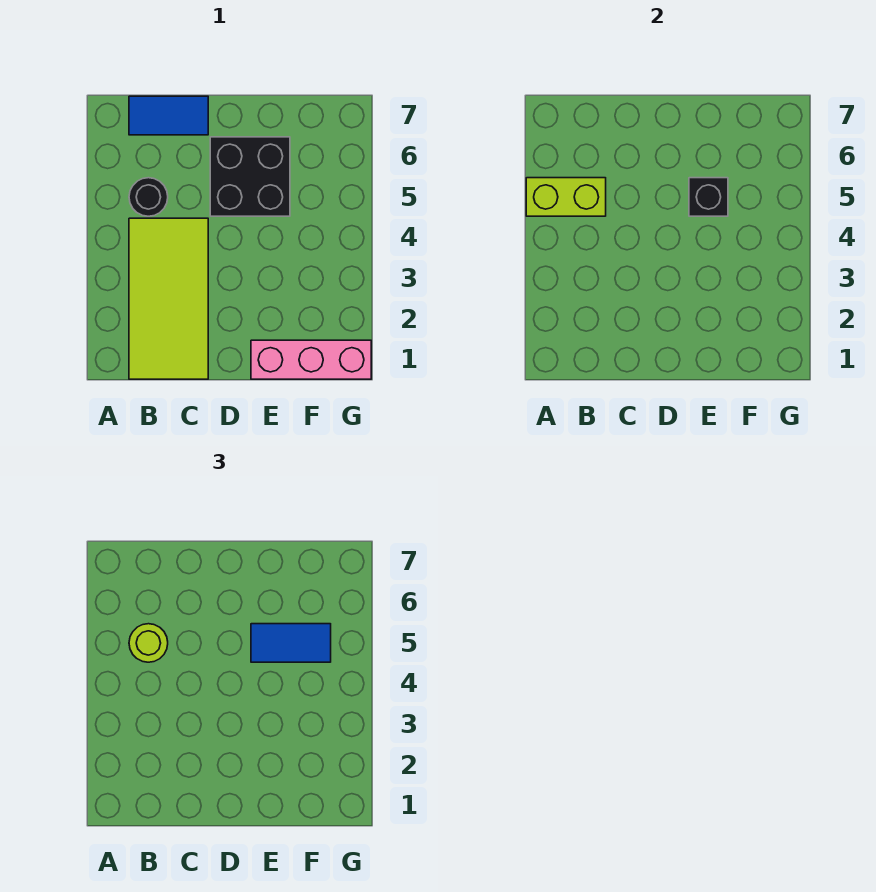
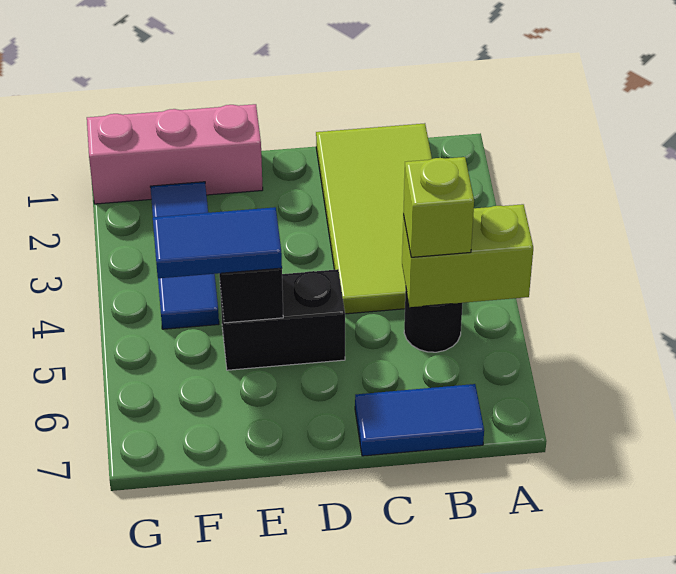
lime round brick B5 level 3 -> lime brick B5 level 3
black brick D5:E6 level 1 -> black brick D5:E5 level 1
none -> blue tile F2:F4 level 1

